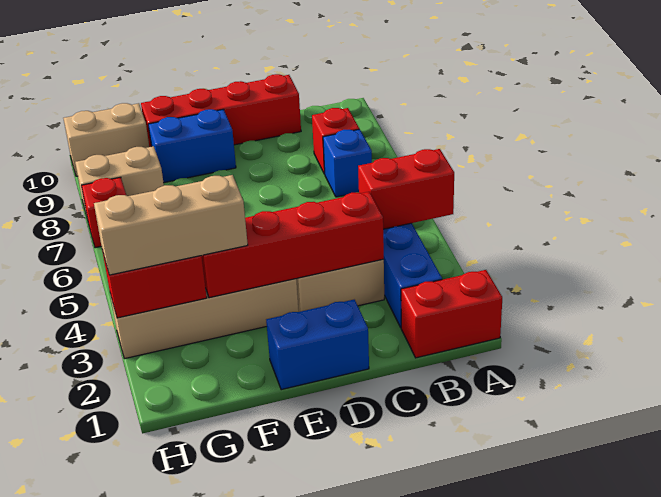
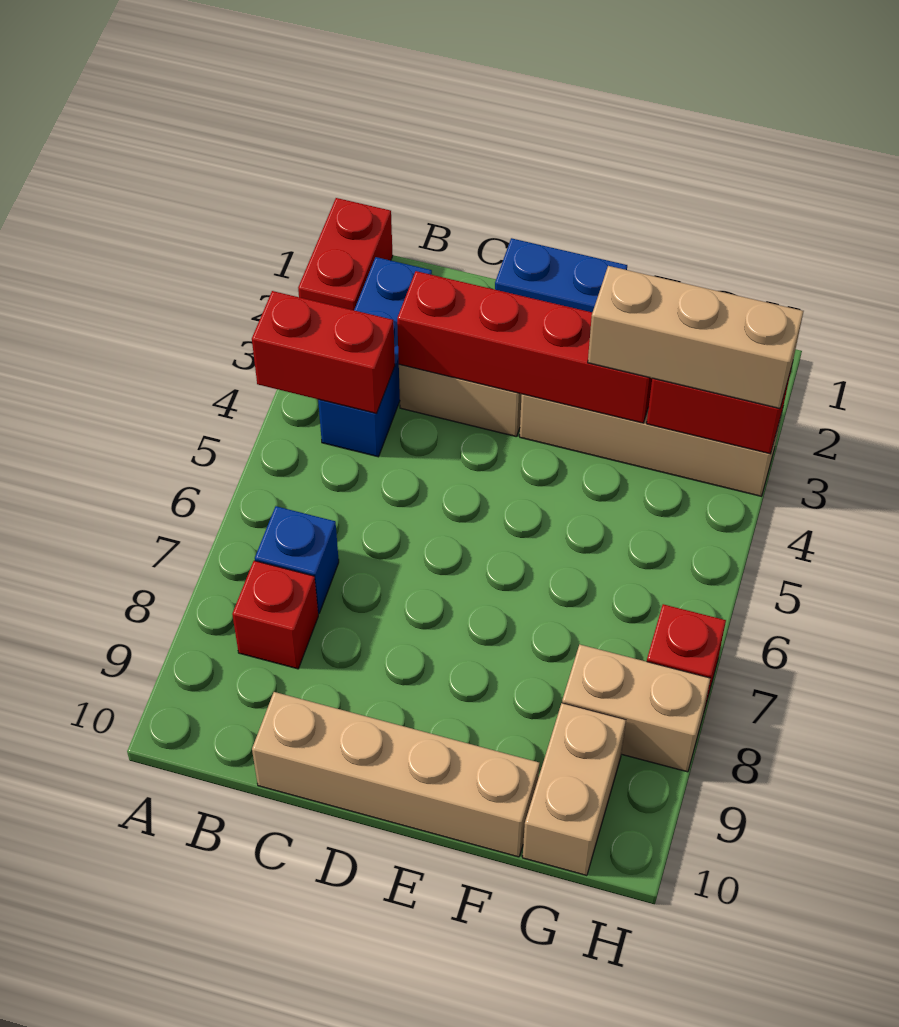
red brick A1:B1 level 1 -> red brick A1:A2 level 1
red brick C10:F10 level 1 -> tan brick C10:F10 level 1
blue brick E9:F9 level 1 -> none
tan brick G10:H10 level 1 -> tan brick G9:G10 level 1

